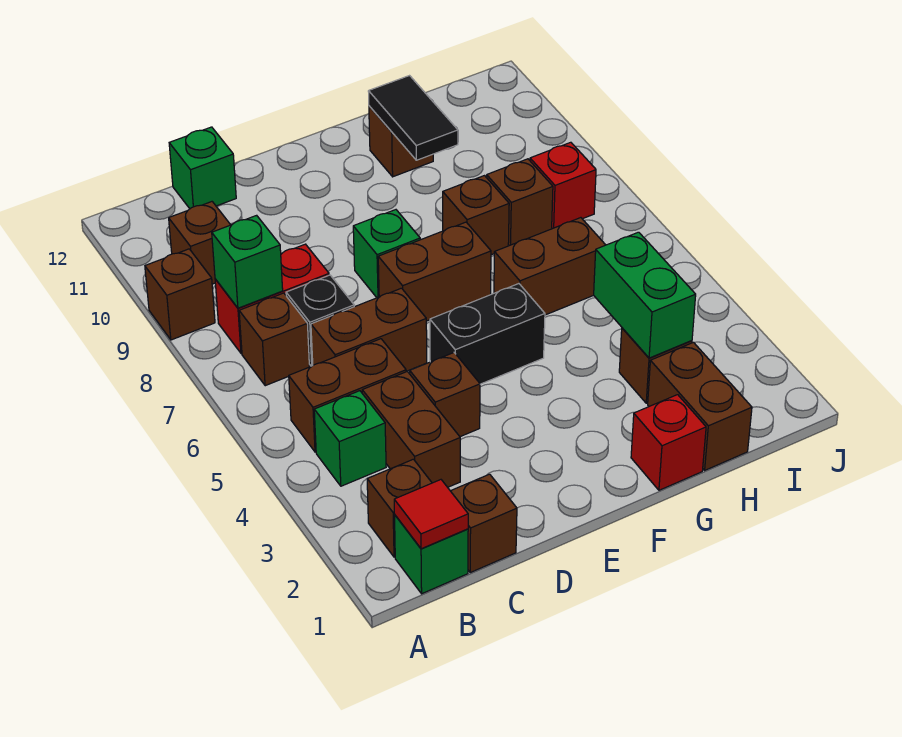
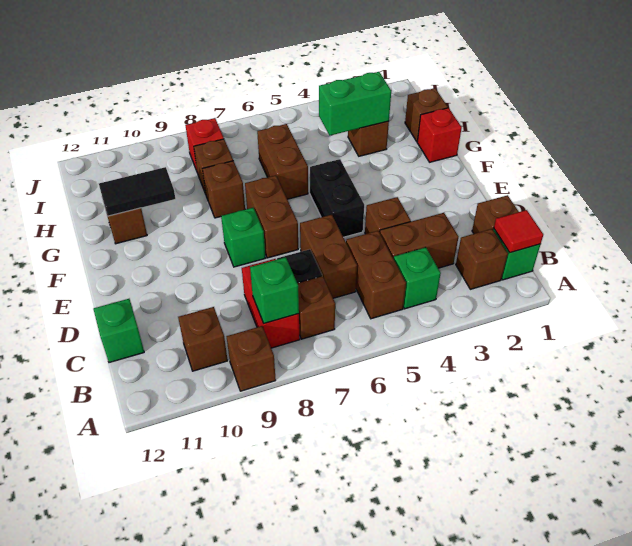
brown brick H1:H2 level 1 -> brown brick H1 level 1

